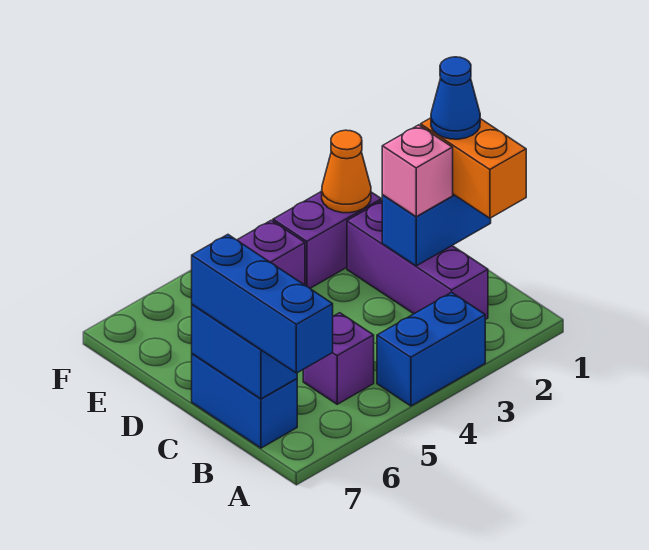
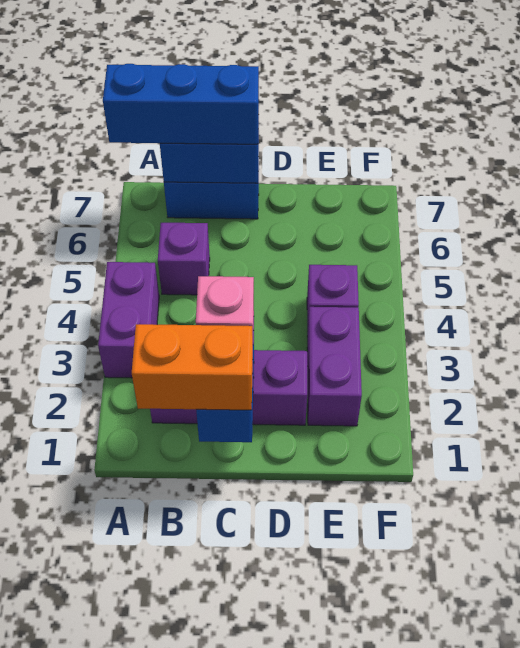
blue brick A3:A4 level 1 -> purple brick A3:A4 level 1
blue cone C1 level 4 -> none
orange cone E2 level 2 -> none

